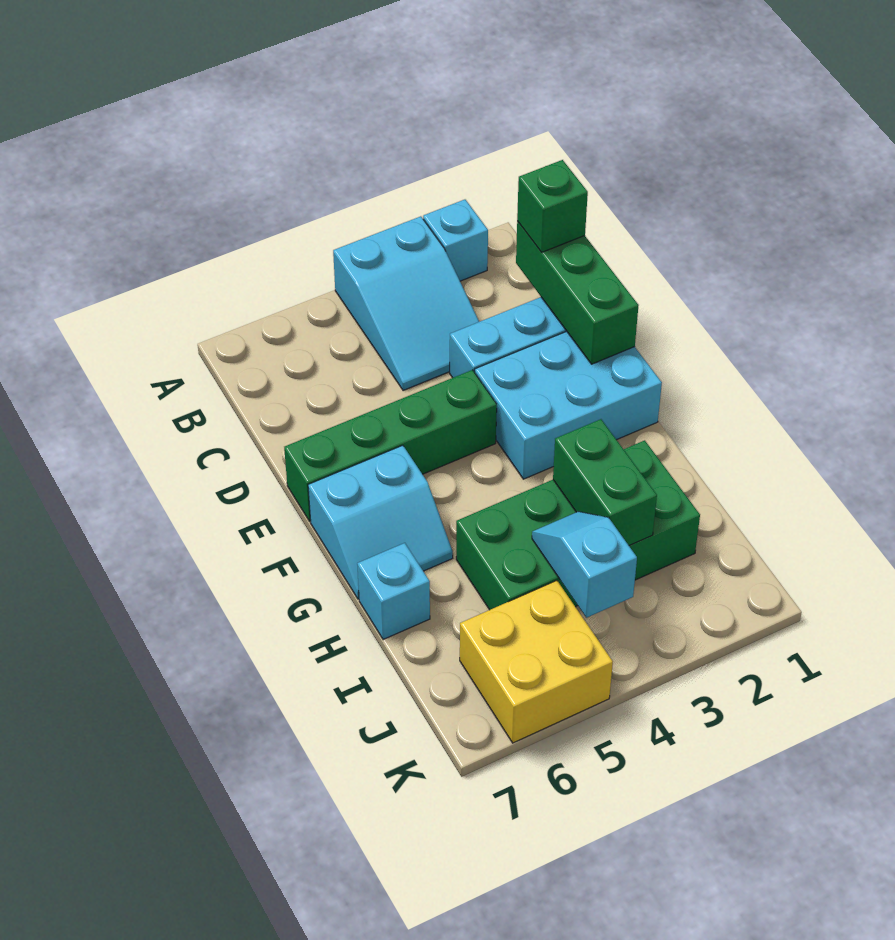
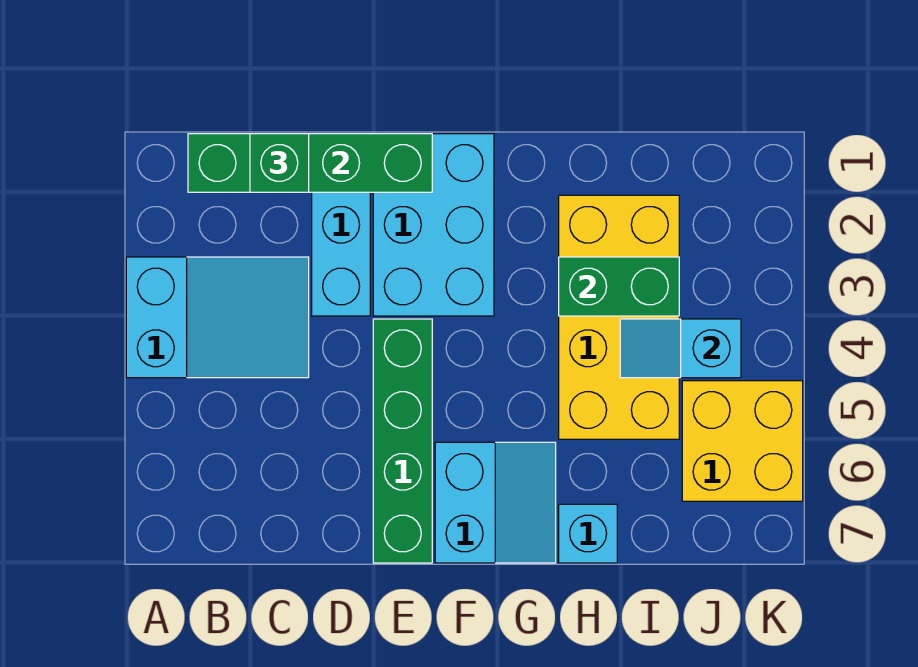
cyan brick A2 level 1 -> none
green brick C1:E1 level 2 -> green brick B1:E1 level 2
green brick H2:I5 level 1 -> yellow brick H2:I5 level 1

